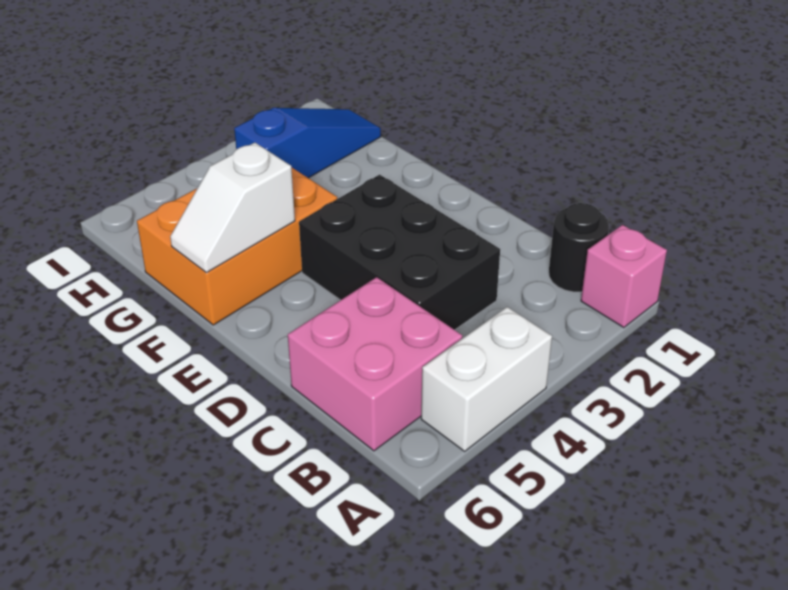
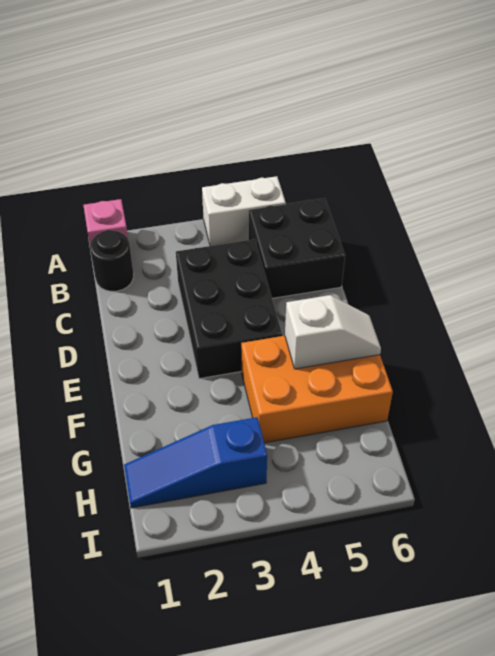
pink brick B5:C6 level 1 -> black brick B5:C6 level 1

